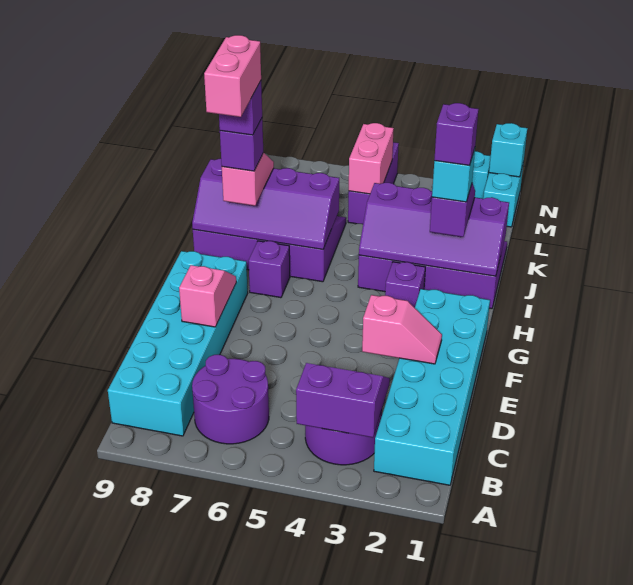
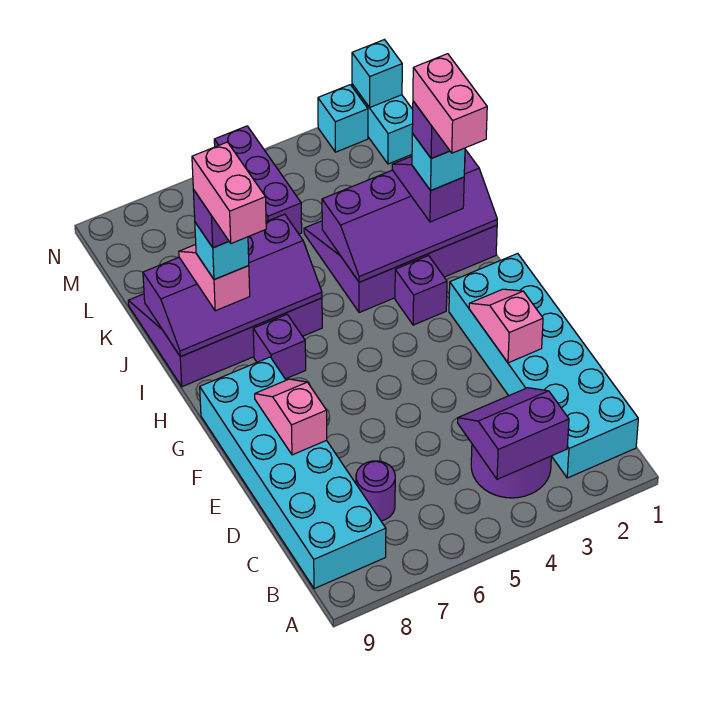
purple round brick B6:C7 level 1 -> purple round brick C7 level 1
pink slope E2:E3 level 2 top 3 -> pink slope E2:F2 level 2 top E
purple brick I8 level 4 -> cyan brick I8 level 4
pink brick L5:M5 level 2 -> pink brick H2:I2 level 6

